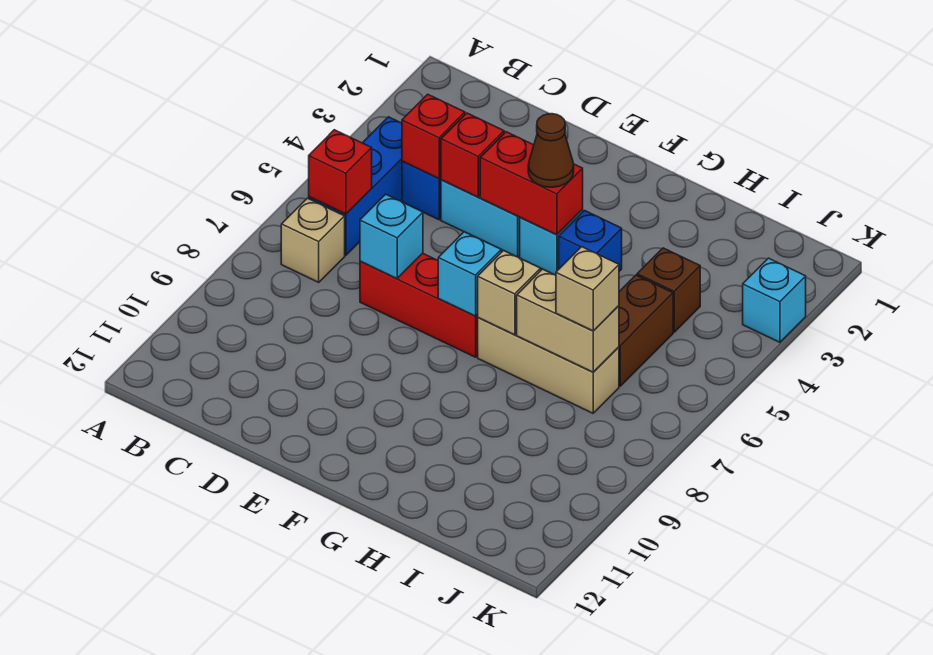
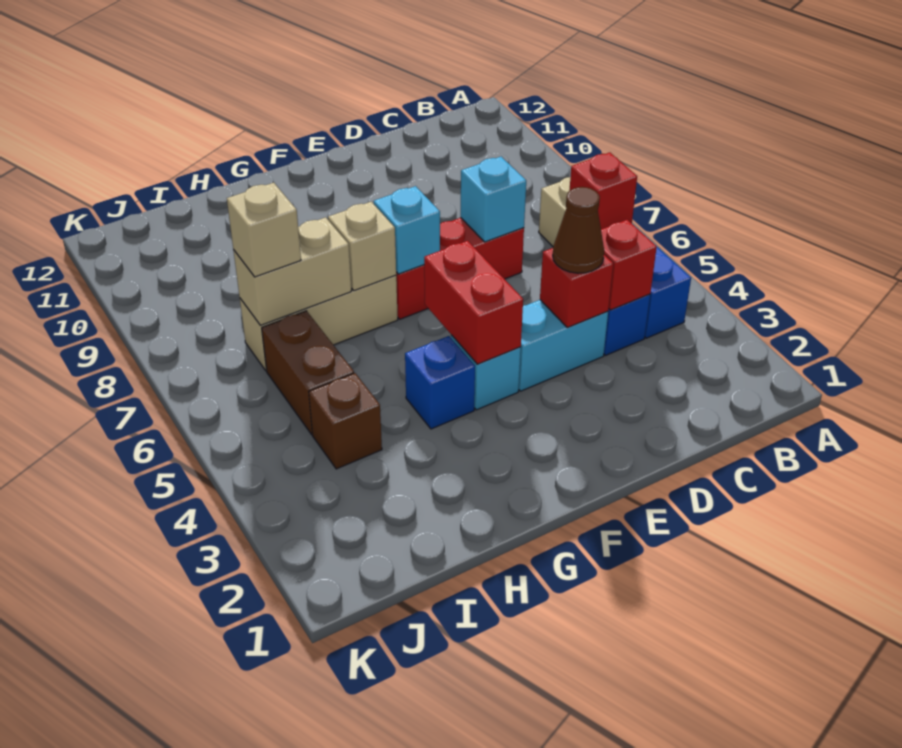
red brick E4:F4 level 2 -> red brick F4:F5 level 2
brown cone F4 level 3 -> brown cone D4 level 3
cyan brick K3 level 1 -> none

